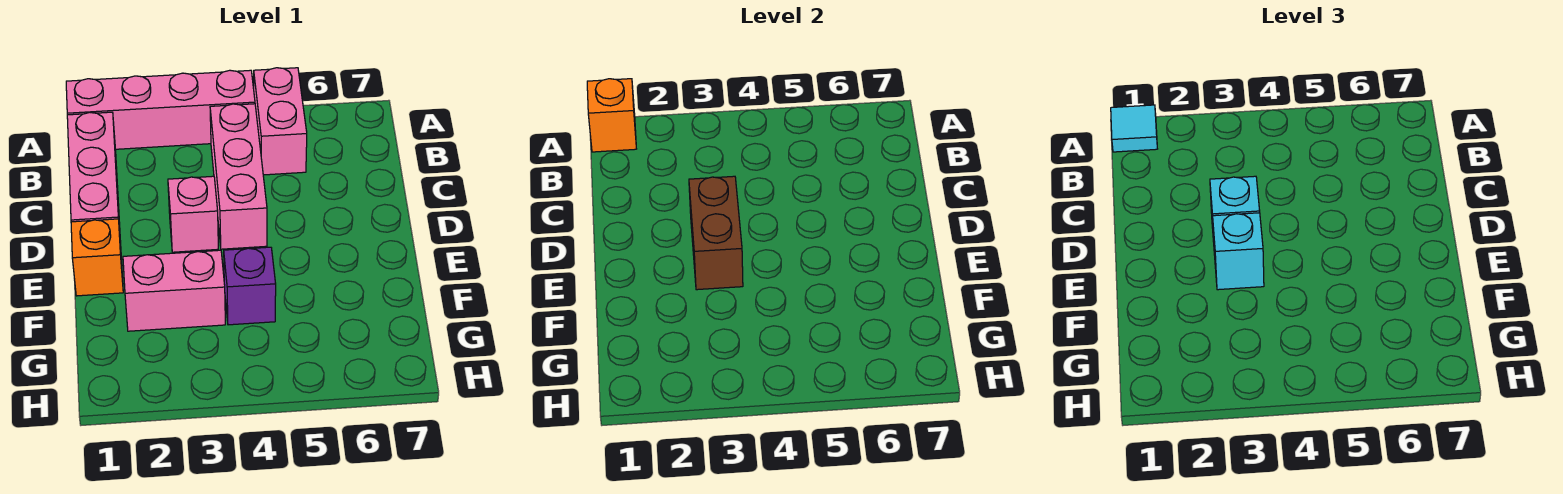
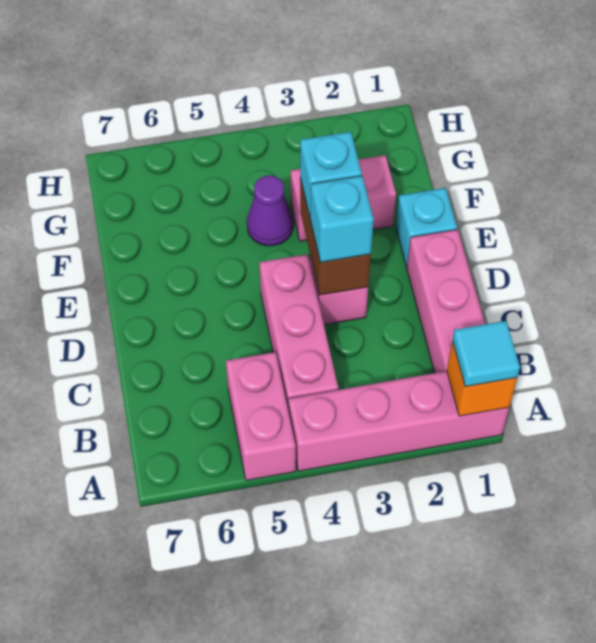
orange brick E1 level 1 -> cyan brick E1 level 1
purple brick F4 level 1 -> purple cone F4 level 1

